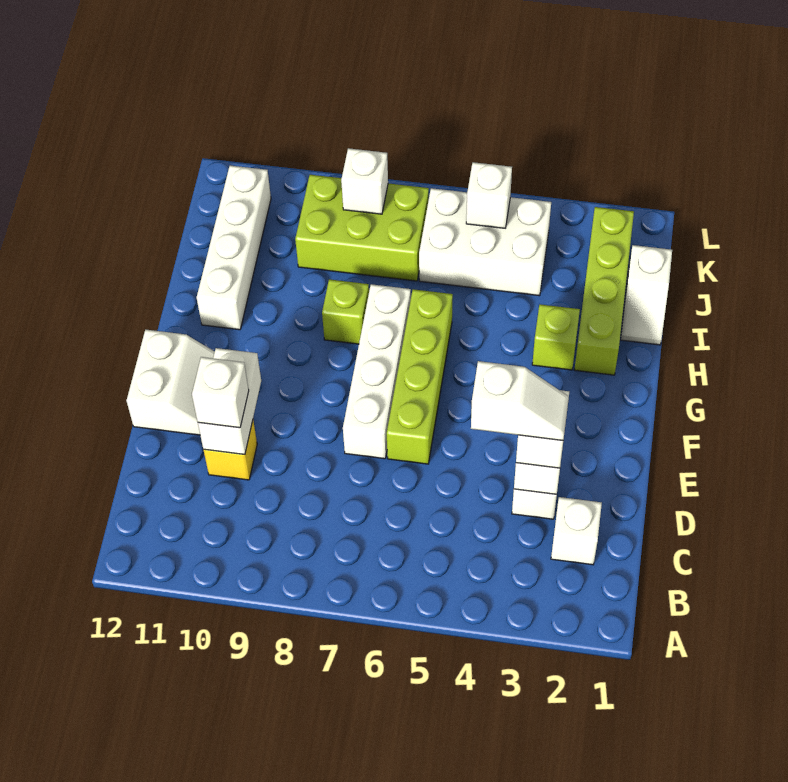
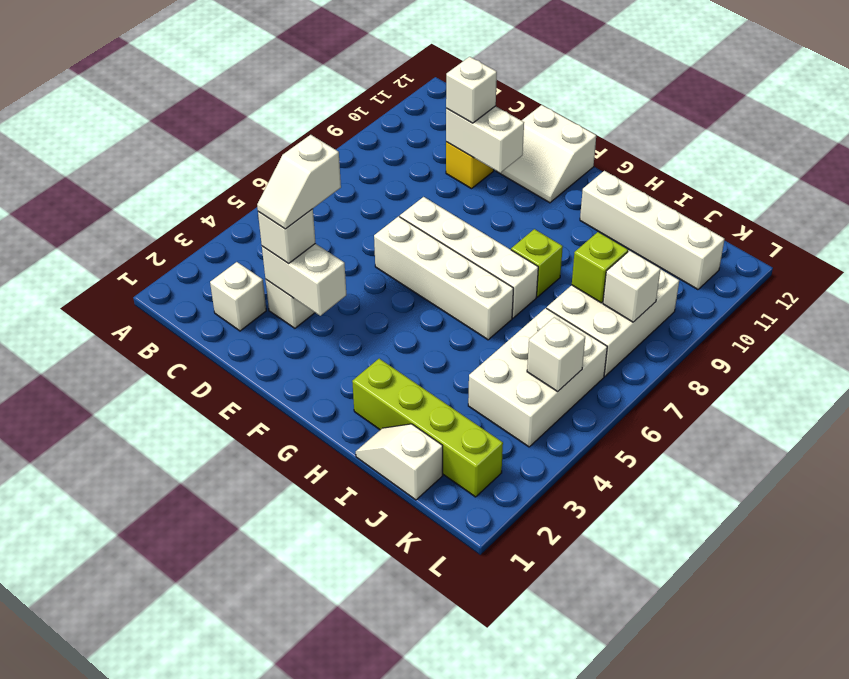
lime brick E6:H6 level 1 -> white brick E6:H6 level 1
lime brick H3 level 1 -> lime brick J8 level 2
lime brick J7:K9 level 1 -> white brick J7:K9 level 1

